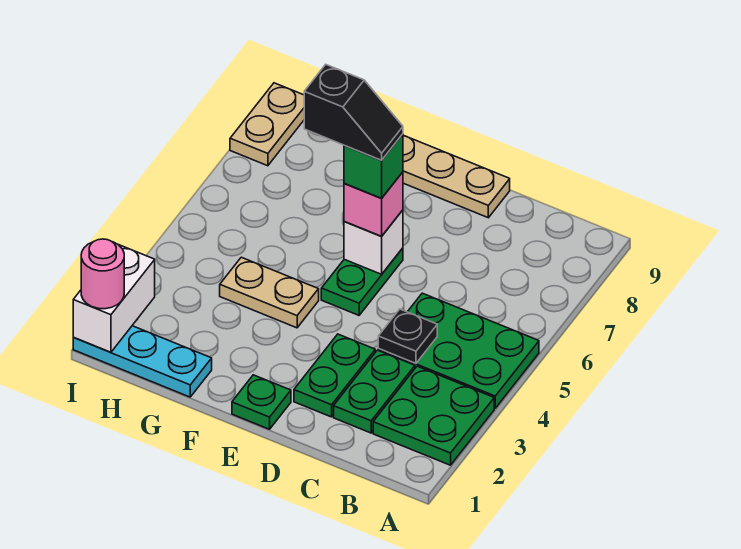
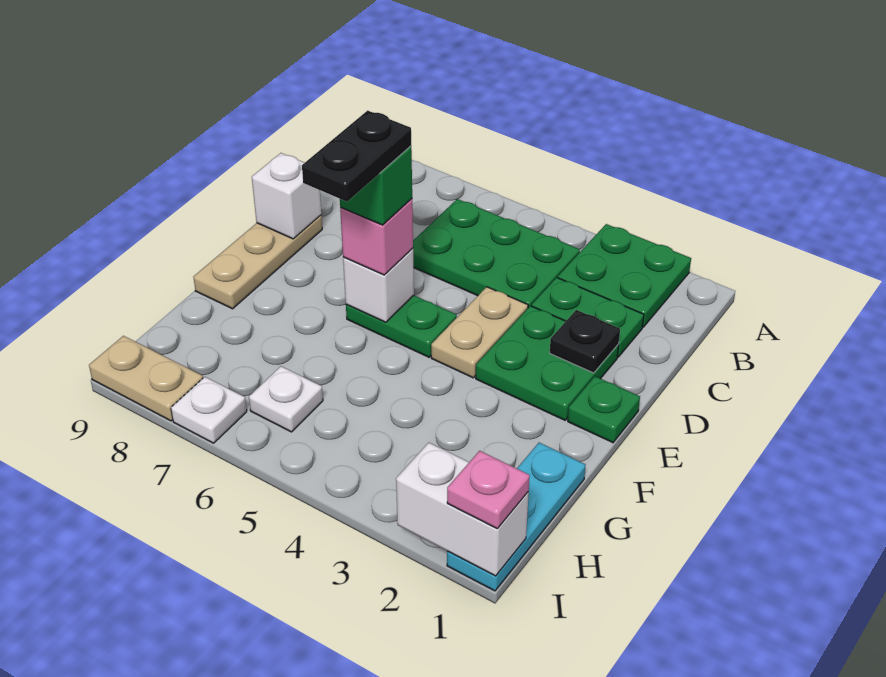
green plate A4:C5 level 1 -> green plate B4:C6 level 1
black plate C4 level 2 -> black plate D2 level 2
green plate D2:D3 level 1 -> green plate D2:E3 level 1
none -> white brick D9 level 2
black slope E6:F6 level 5 top F -> black plate E6:F6 level 5
tan plate F4:G4 level 1 -> tan plate D4:E4 level 1
none -> white plate H6 level 1
pink round brick I1 level 3 -> pink plate I1 level 3
none -> white plate I7 level 1

